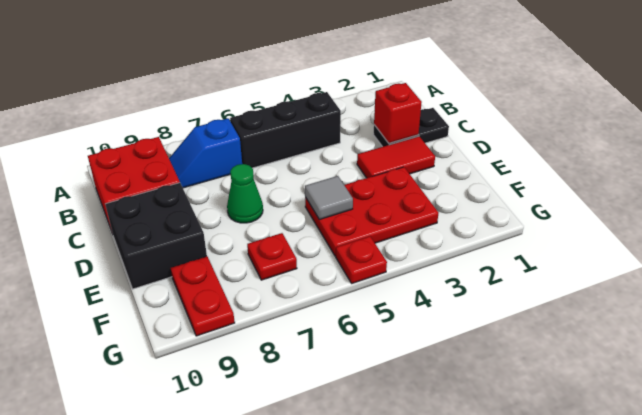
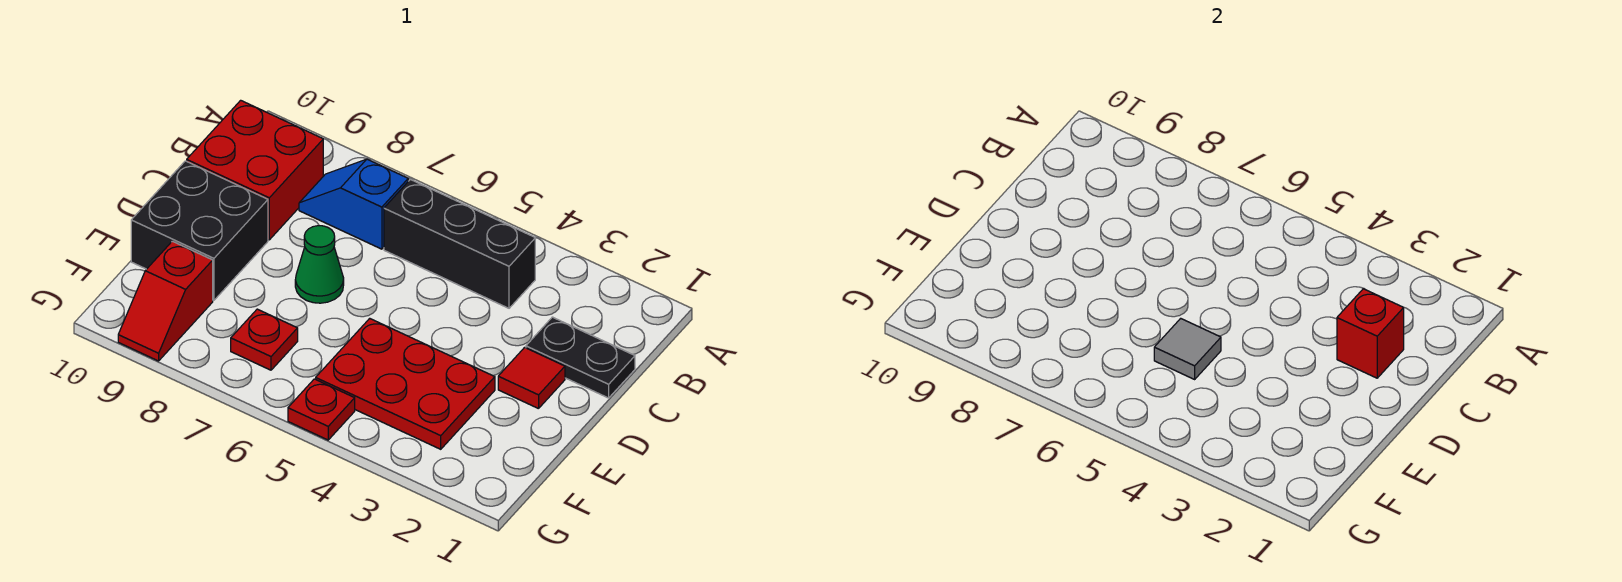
red tile D2:D3 level 1 -> red tile D2 level 1
red plate F9:G9 level 1 -> red slope F9:G9 level 1 top F

